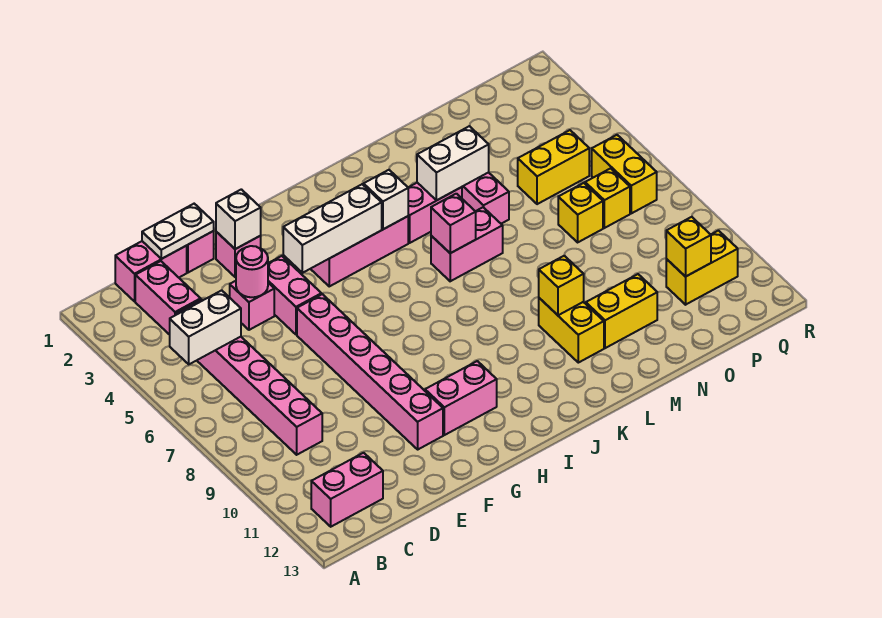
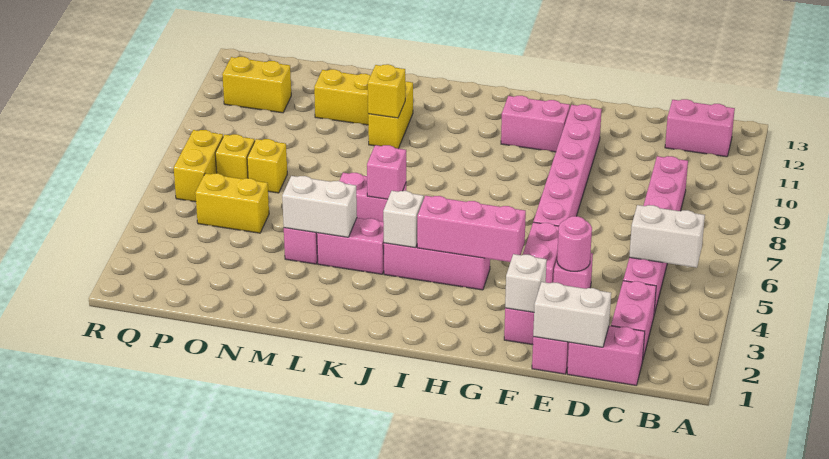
white plate D1:E1 level 2 -> white brick D1:E1 level 2
white brick G4:I4 level 2 -> pink brick G4:I4 level 2
yellow brick P11 level 2 -> none

